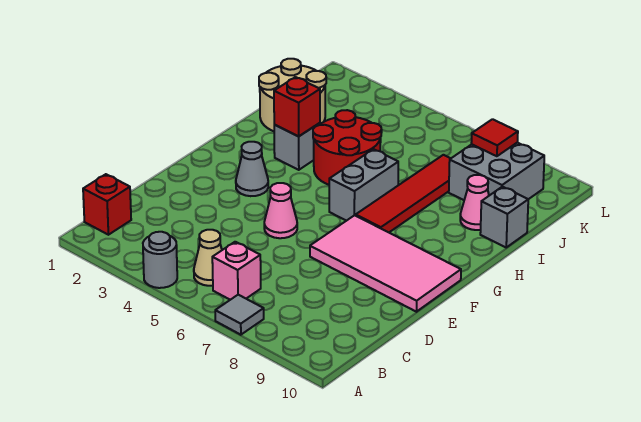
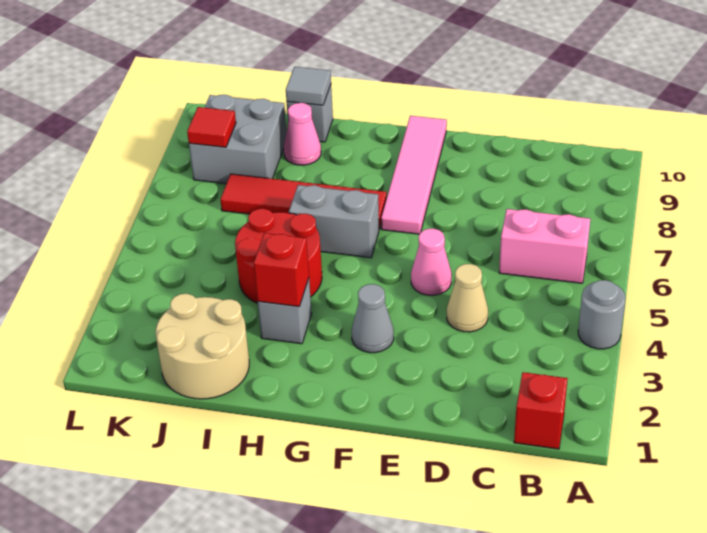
grey tile A7 level 1 -> grey tile I10 level 2
tan cone B5 level 1 -> tan cone D4 level 1
pink brick B6 level 1 -> pink brick B6:C6 level 1
pink tile E7:F10 level 1 -> pink tile F7:F10 level 1

